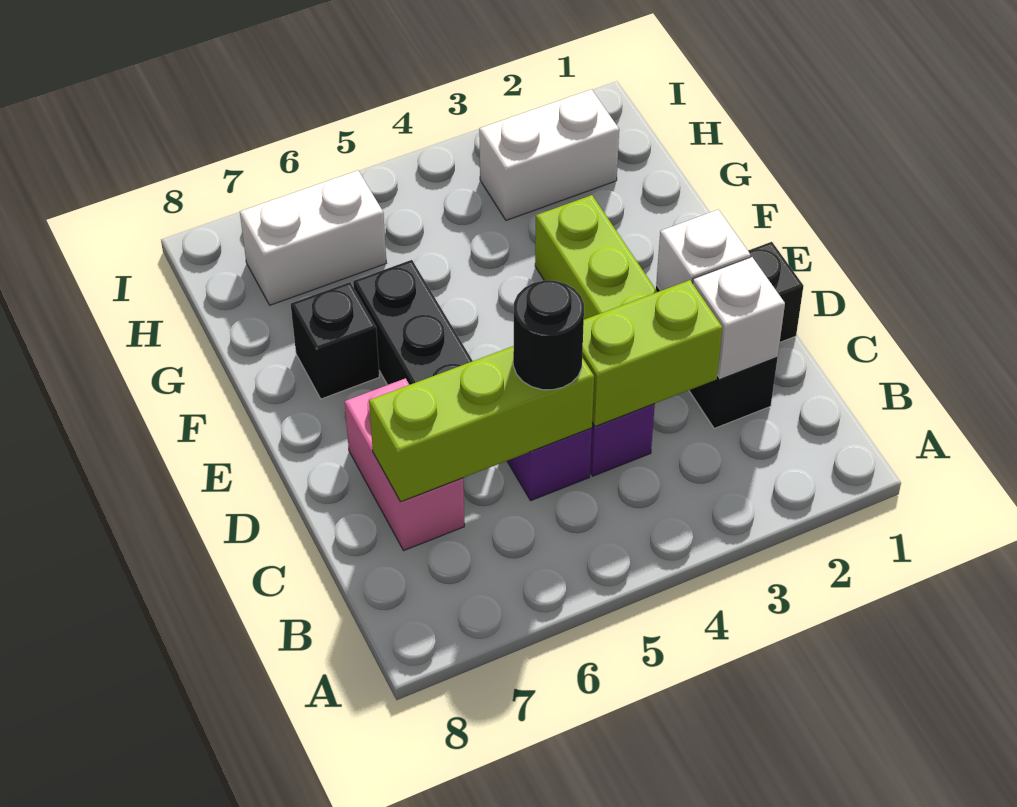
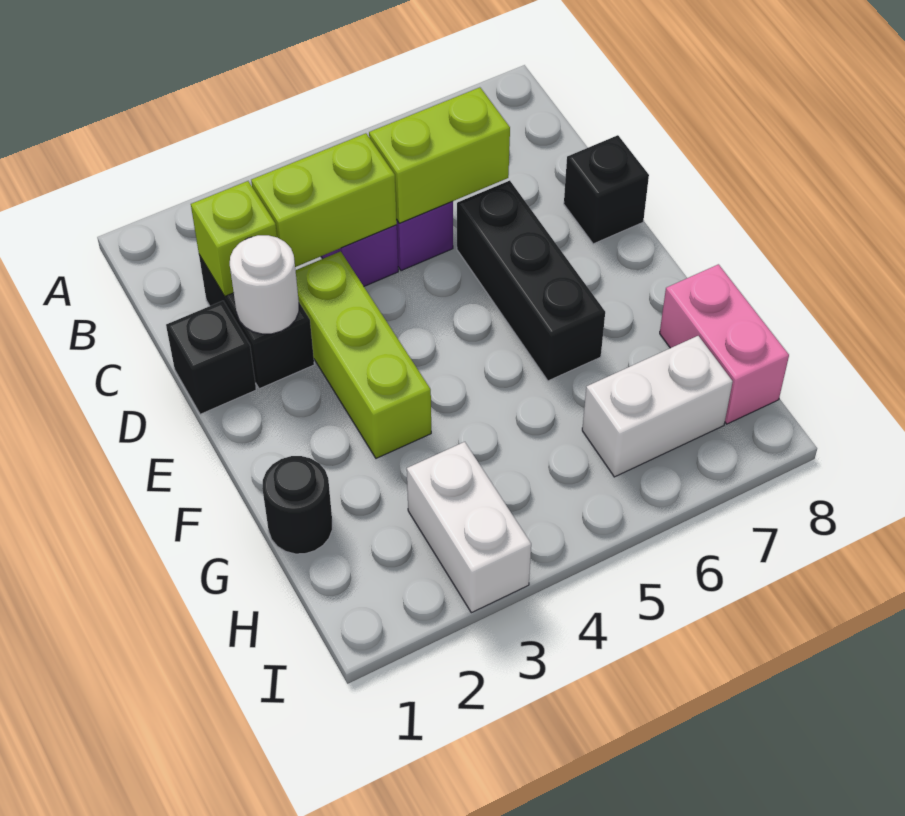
white brick C2 level 2 -> lime brick C2 level 2
lime brick C5:C7 level 2 -> lime brick C5:C6 level 2
black round brick C5 level 3 -> black round brick G1 level 1
pink brick C7:D7 level 1 -> pink brick G8:H8 level 1
white brick D2 level 2 -> white round brick D2 level 2
black brick F7 level 1 -> black brick D8 level 1
white brick H2:H3 level 1 -> white brick H3:I3 level 1

